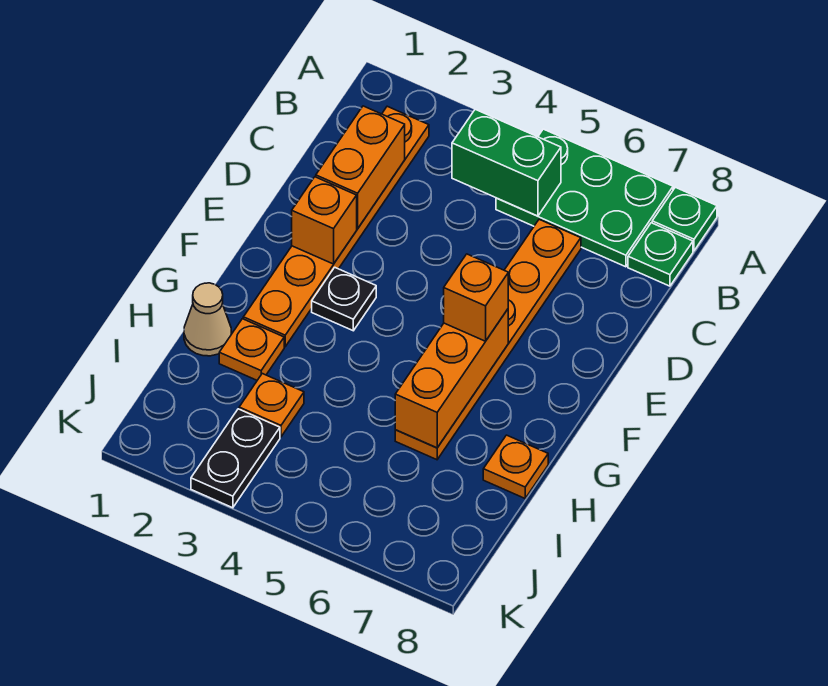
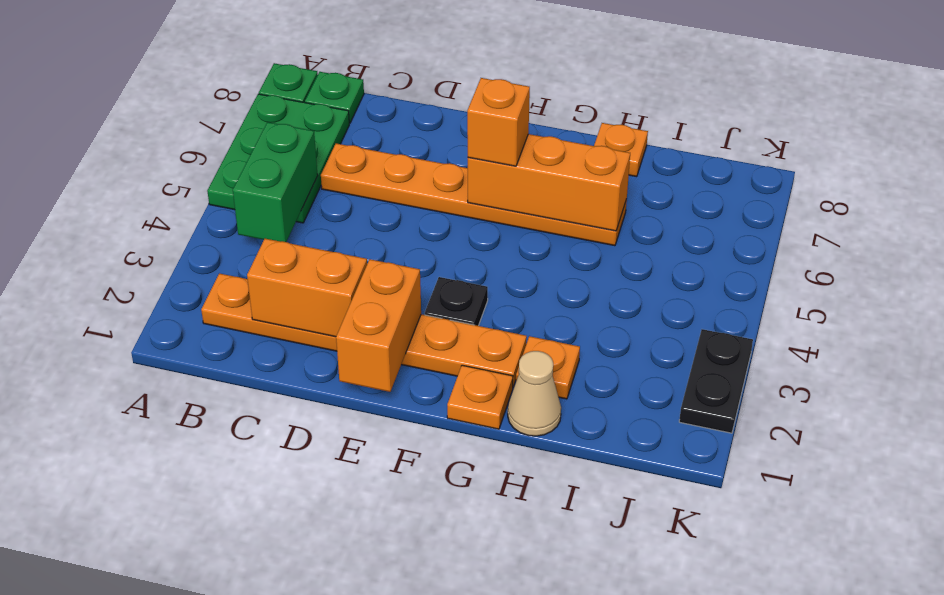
orange brick E2 level 2 -> orange brick E1:E2 level 2
orange plate I3 level 1 -> orange plate G1 level 1
black plate J3:K3 level 1 -> black plate K2:K3 level 1

